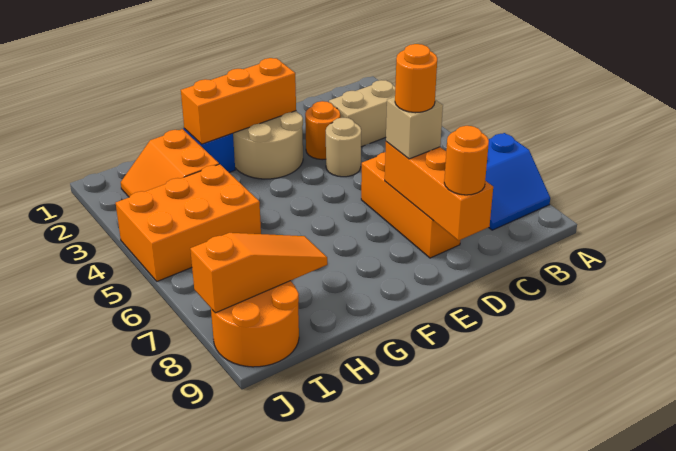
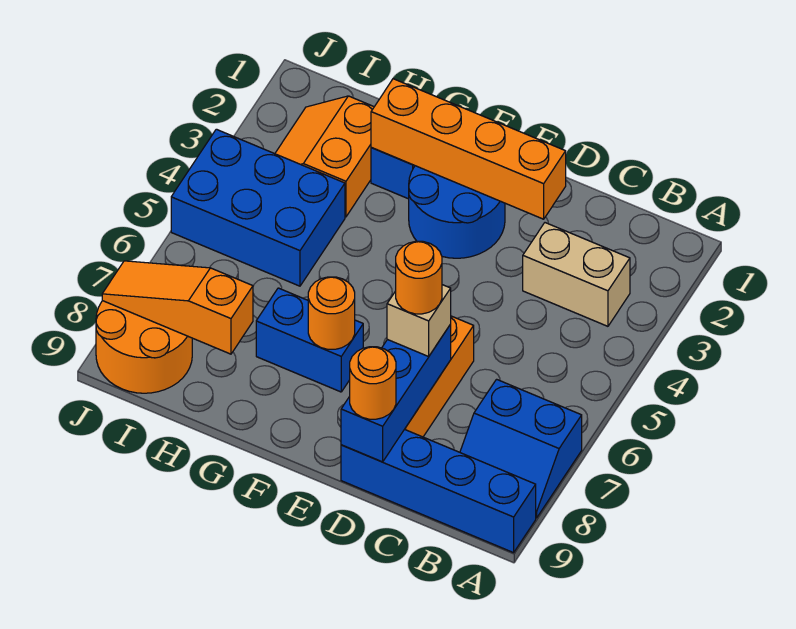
none -> blue brick A9:D9 level 1
orange round brick D3 level 1 -> orange round brick F7 level 2
tan round brick D4 level 1 -> none
orange brick D7:D9 level 2 -> blue brick D7:D9 level 2
tan round brick E2:F3 level 1 -> blue round brick E2:F3 level 1
orange brick E2:G2 level 2 -> orange brick D2:G2 level 2
none -> blue brick F7:G7 level 1
orange brick H4:J5 level 1 -> blue brick H4:J5 level 1
orange slope H8:J8 level 2 top J -> orange slope H8:J8 level 2 top H

